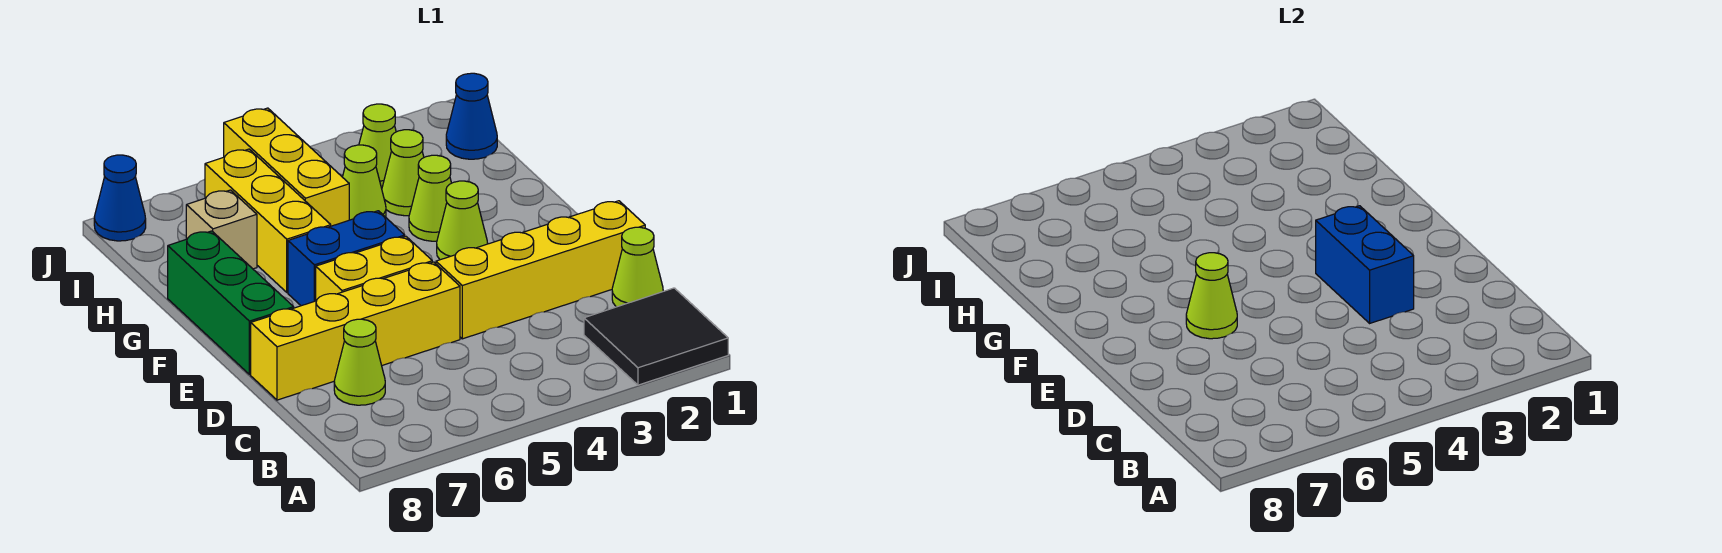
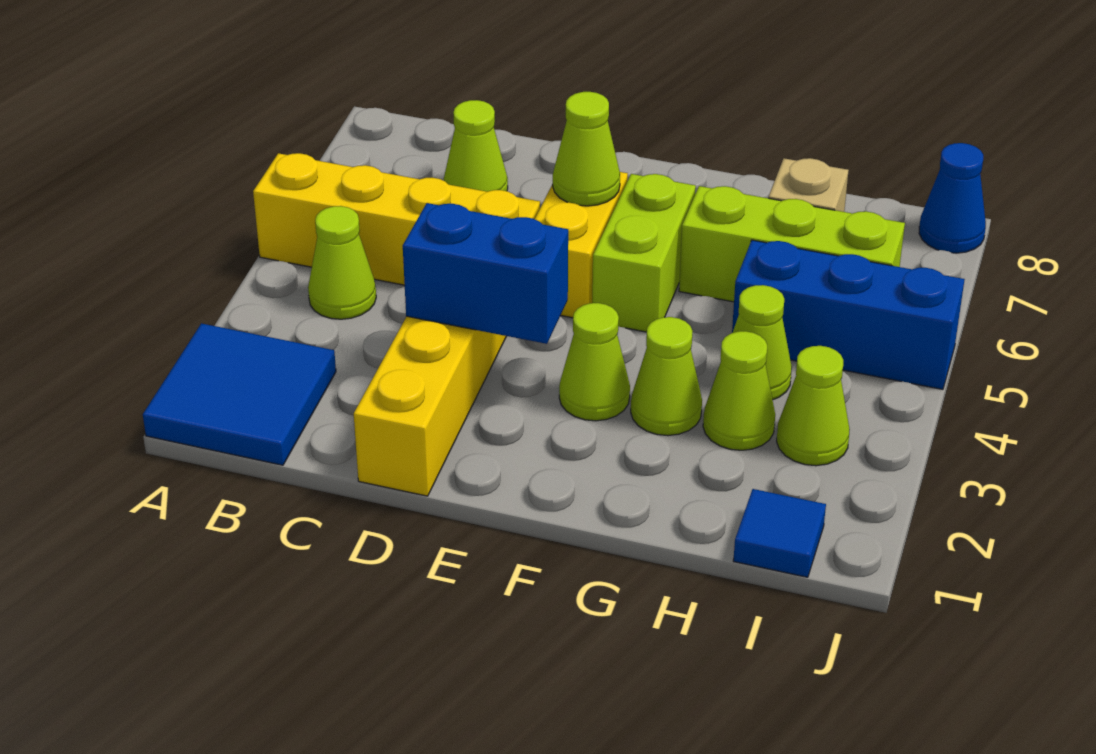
black tile A1:B2 level 1 -> blue tile A1:B2 level 1
lime cone C1 level 1 -> lime cone B4 level 1
yellow brick D5:D8 level 1 -> yellow brick A5:D5 level 1
green brick E8:G8 level 1 -> none
blue brick F5:F6 level 1 -> lime brick F5:F6 level 1
yellow brick G6:I6 level 1 -> lime brick G6:I6 level 1
yellow brick H5:J5 level 1 -> blue brick H5:J5 level 1
blue cone I1 level 1 -> blue tile I1 level 1

